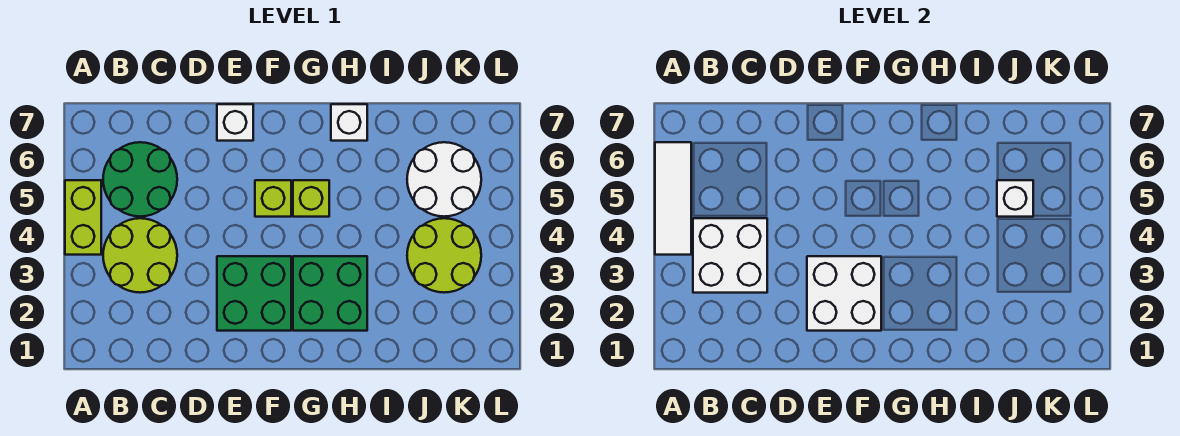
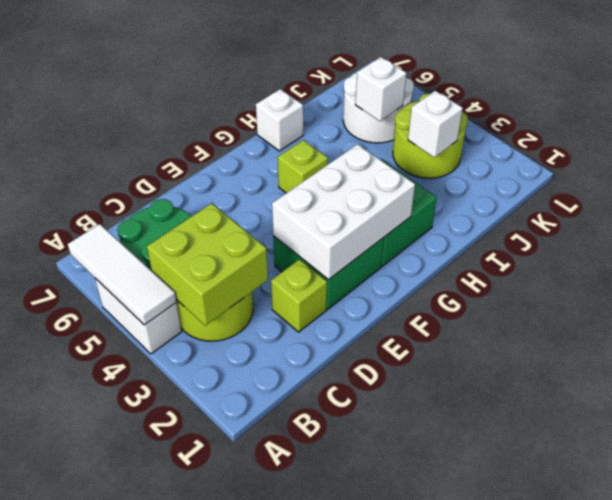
lime brick A4:A5 level 1 -> white brick A4:A5 level 1
white brick B3:C4 level 2 -> lime brick B3:C4 level 2
white brick E2:F3 level 2 -> white brick E2:G3 level 2
white brick E7 level 1 -> white brick J3 level 2
lime brick F5 level 1 -> lime brick D2 level 1

